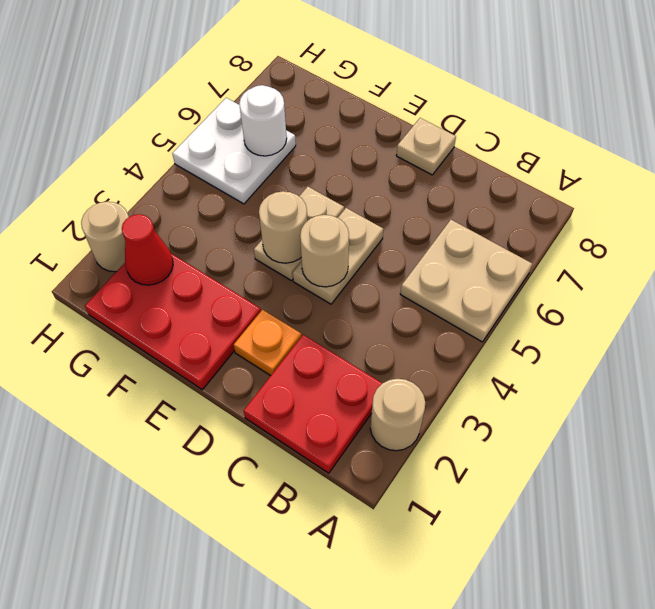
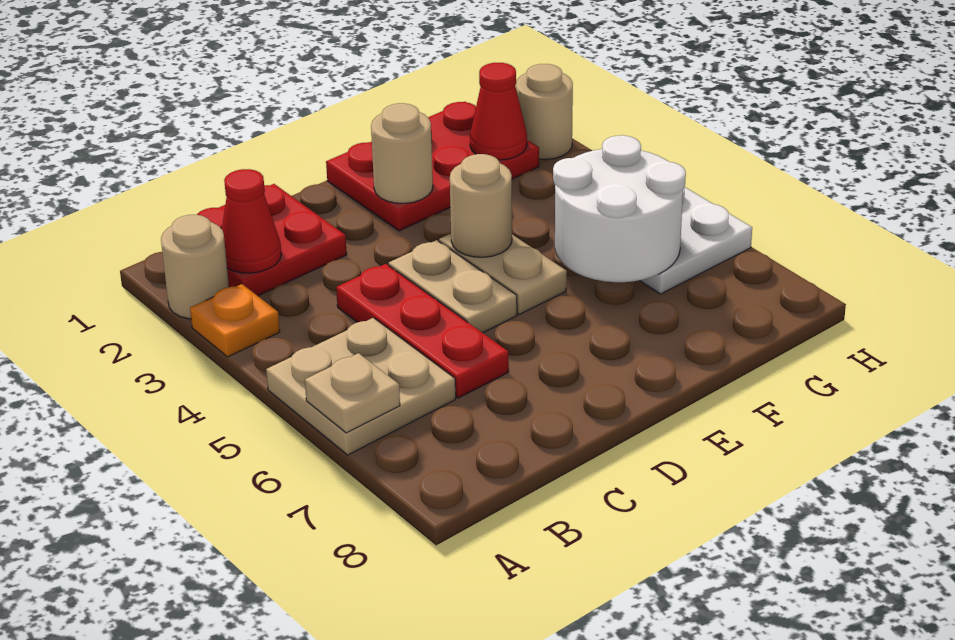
none -> red cone B2 level 2
none -> red plate C4:C6 level 1
orange plate D2 level 1 -> orange plate A3 level 1
tan round brick D4 level 2 -> tan round brick E2 level 2
tan plate D8 level 1 -> tan plate A6 level 2
white round brick G6 level 2 -> white round brick F5:G6 level 2

